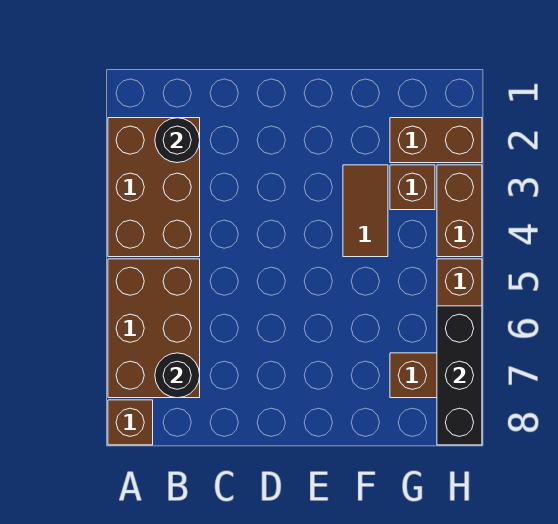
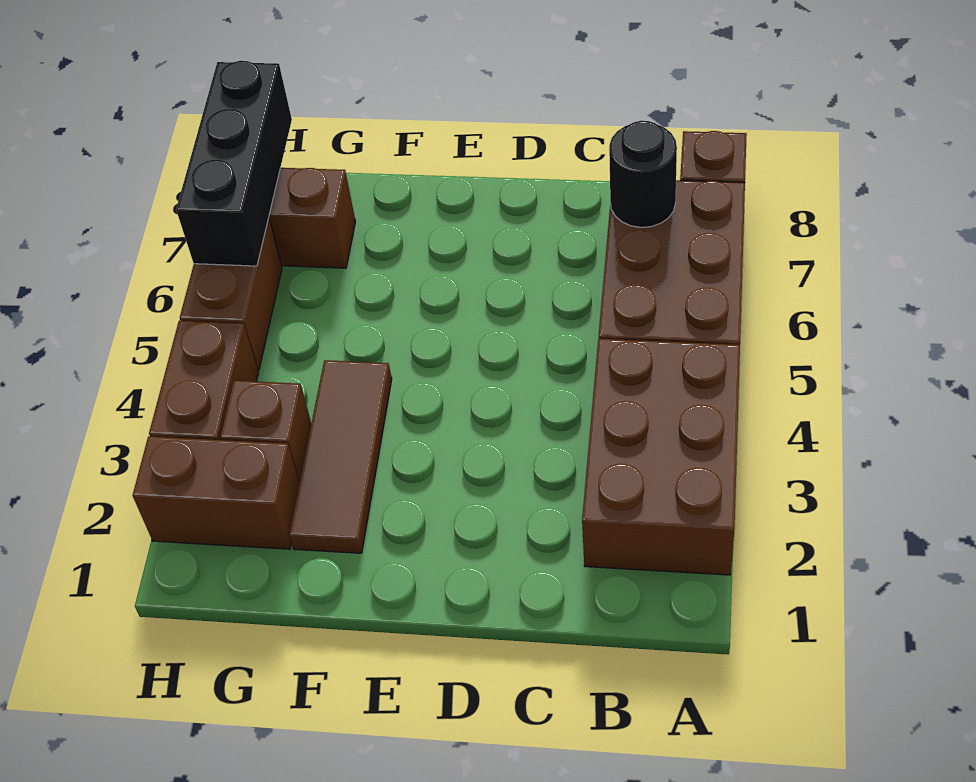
black round brick B2 level 2 -> none
brown tile F3:F4 level 1 -> brown tile F2:F4 level 1

